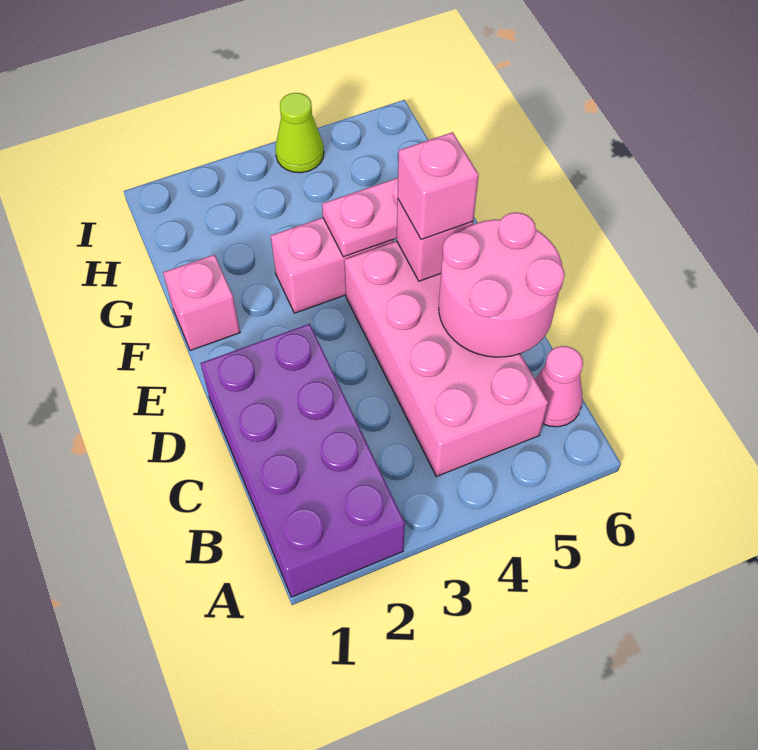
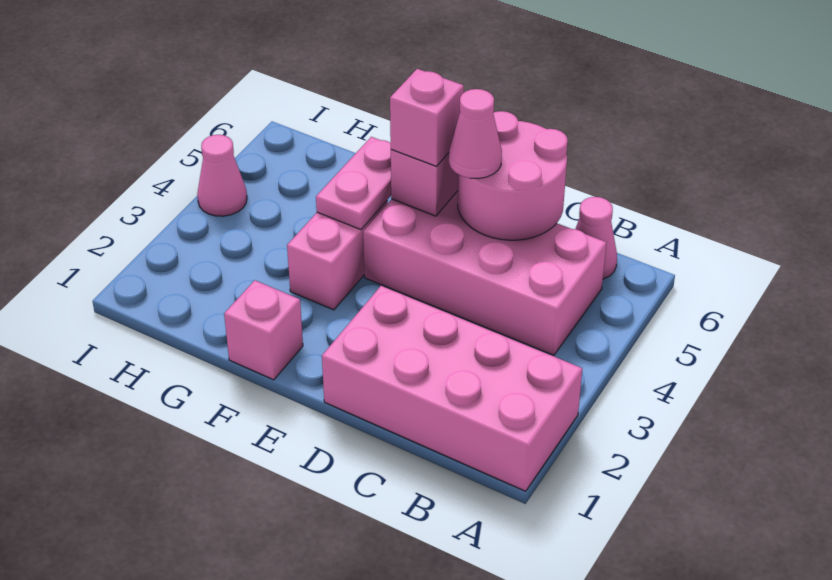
purple brick A1:D2 level 1 -> pink brick A1:D2 level 1
none -> pink cone D5 level 3
lime cone I4 level 1 -> pink cone I4 level 1

